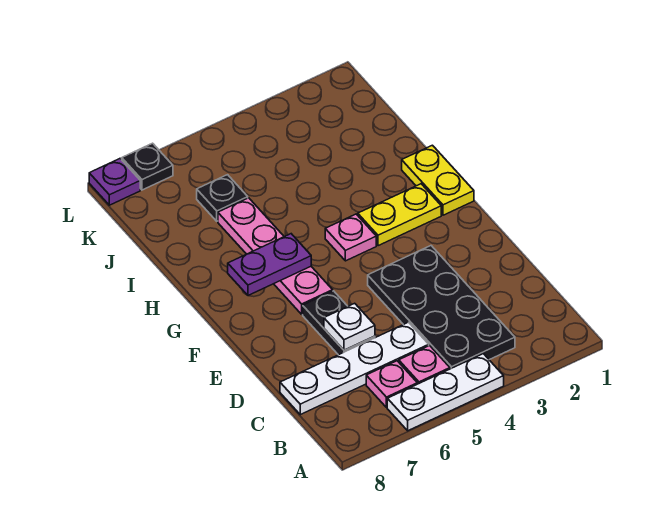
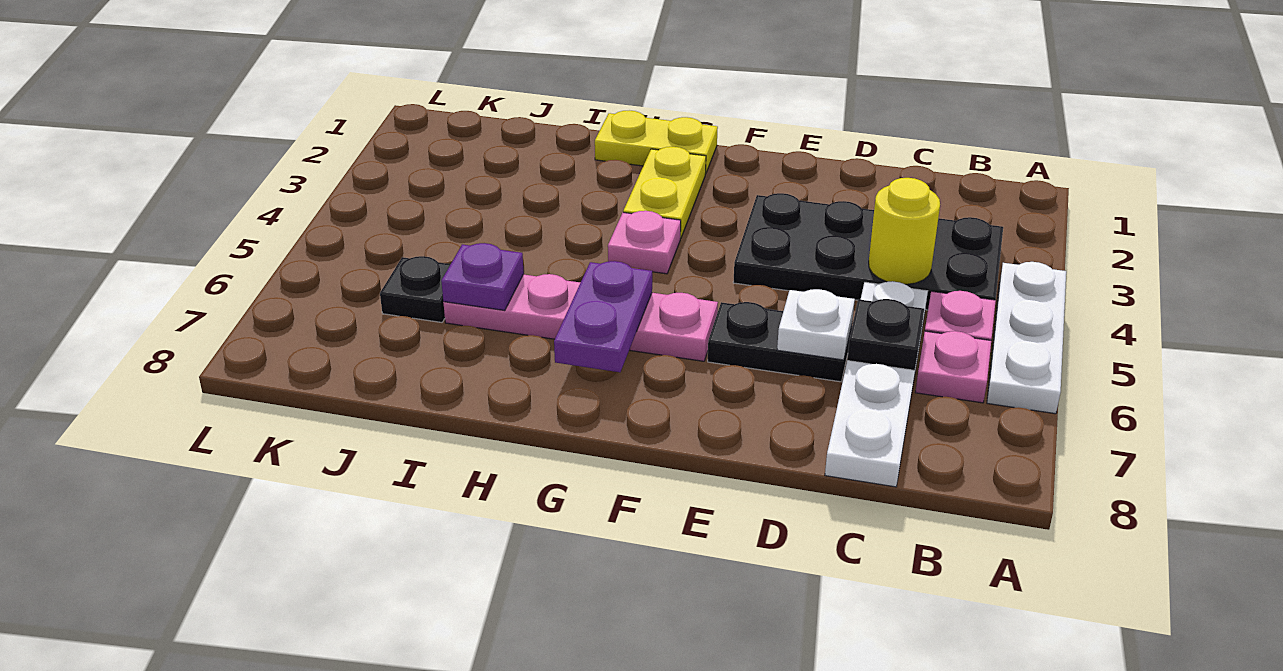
none -> yellow round brick C4 level 2
black plate L7 level 1 -> black plate C6 level 2
purple plate L8 level 1 -> purple plate I6 level 2

